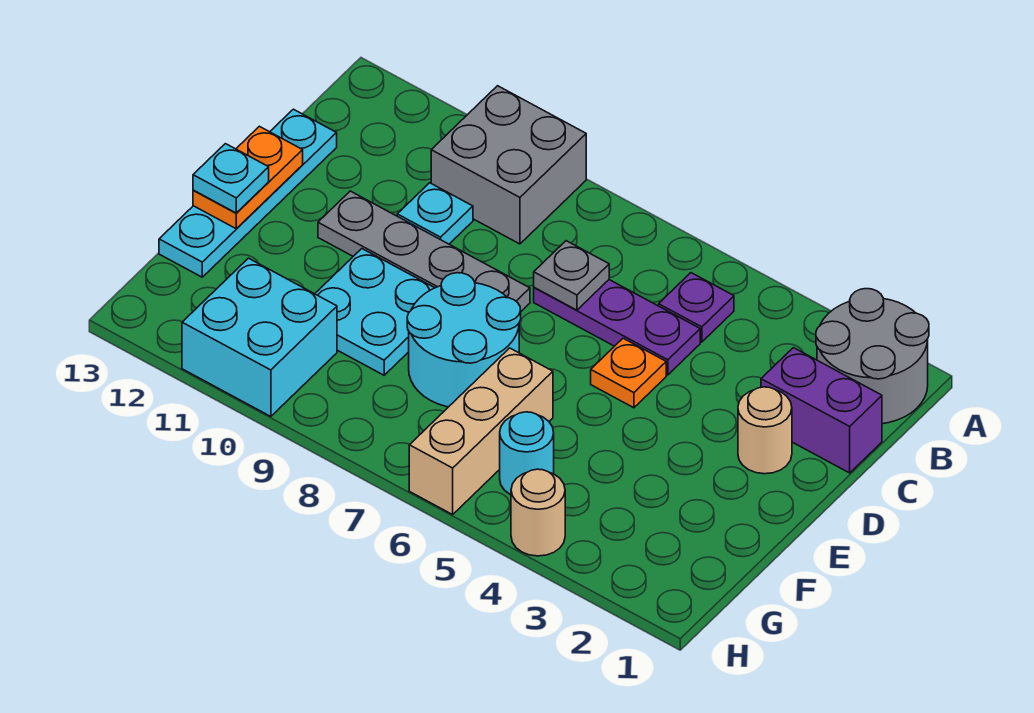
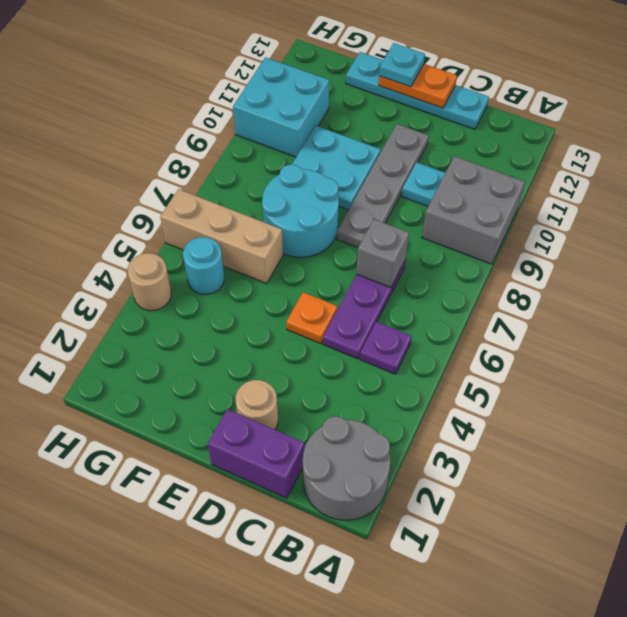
purple brick C1:C2 level 1 -> purple brick C1:D1 level 1
grey plate C7 level 2 -> grey brick C7 level 2

